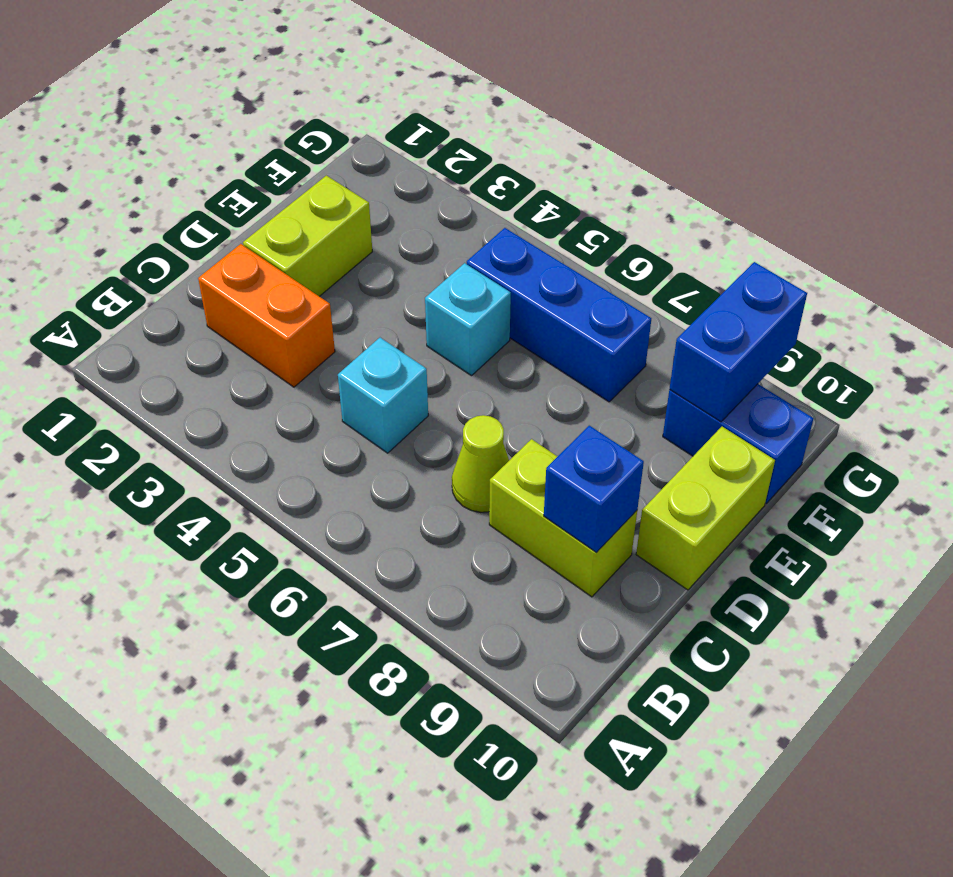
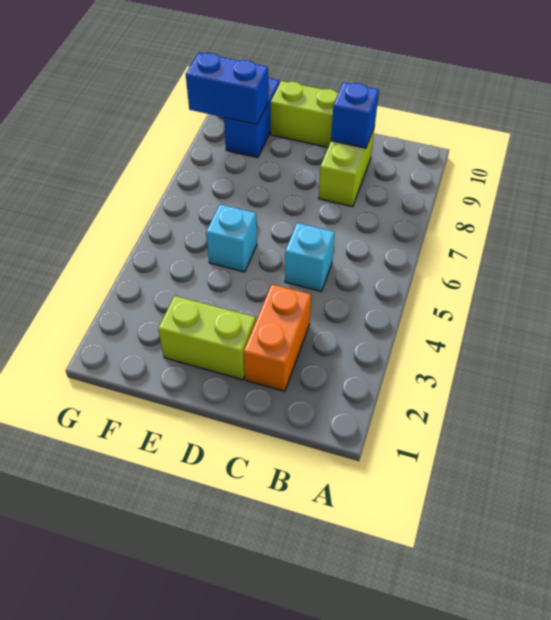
lime cone C7 level 1 -> none
blue brick F5:F7 level 1 -> none

